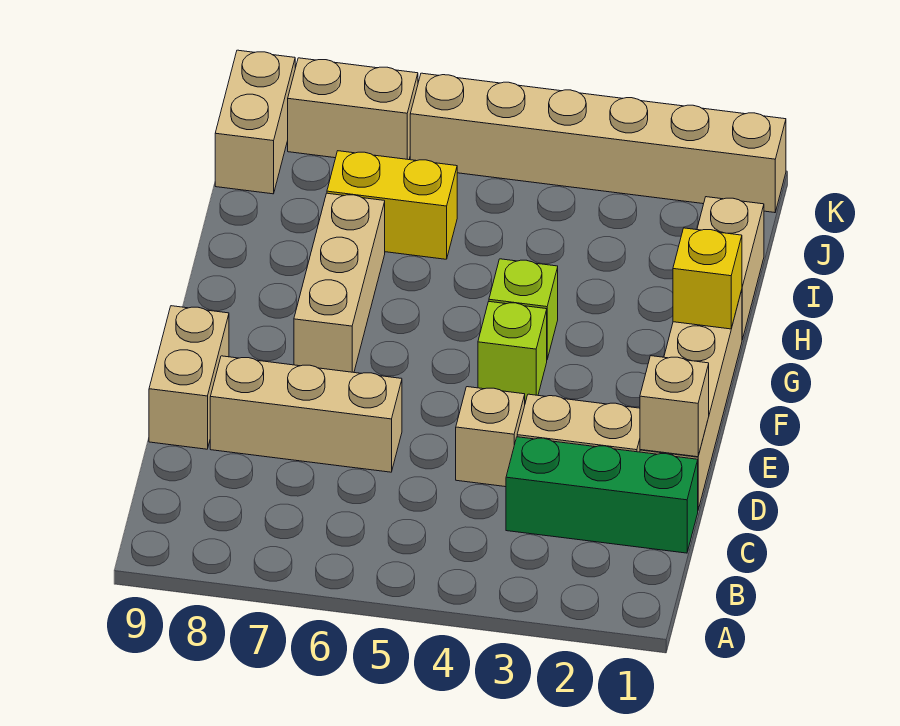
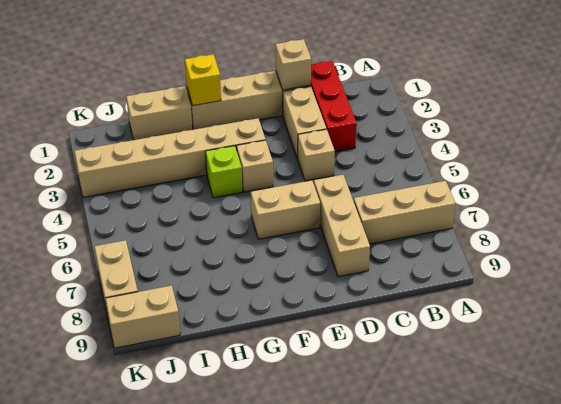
green brick C1:C3 level 1 -> red brick C1:C3 level 1
tan brick D9:E9 level 1 -> tan brick E6:F6 level 1
lime brick F4 level 1 -> tan brick F4 level 1
tan brick F7:H7 level 1 -> tan brick A7:C7 level 1
yellow brick I6:I7 level 1 -> none
tan brick K1:K6 level 1 -> tan brick F3:K3 level 1

